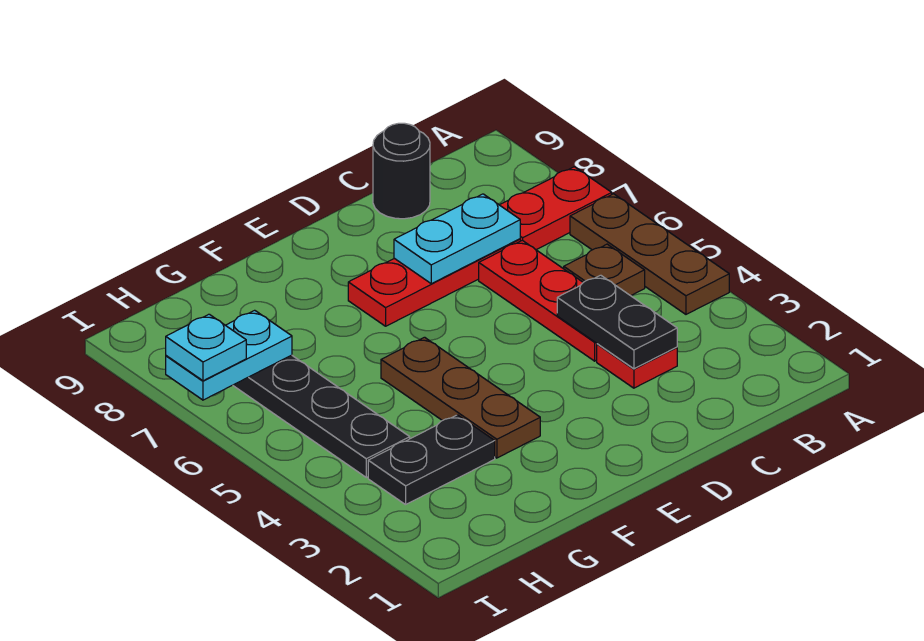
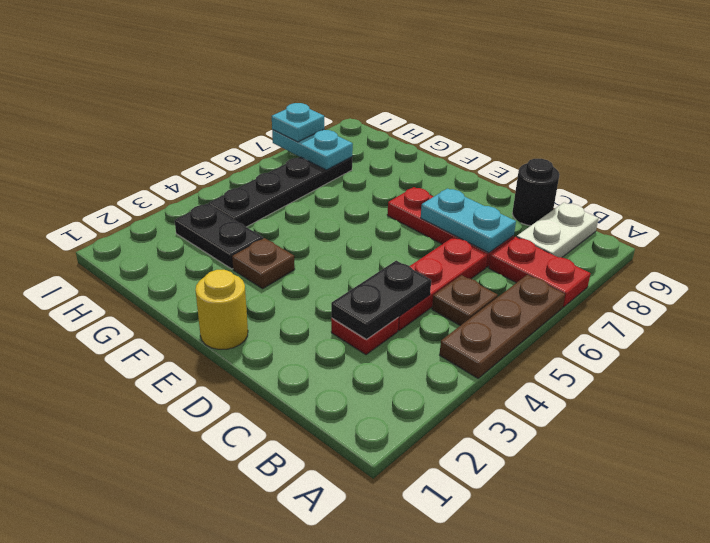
none -> white plate B8:B9 level 1
none -> yellow round brick E1 level 1
brown plate F3:F5 level 1 -> brown plate F3 level 1

